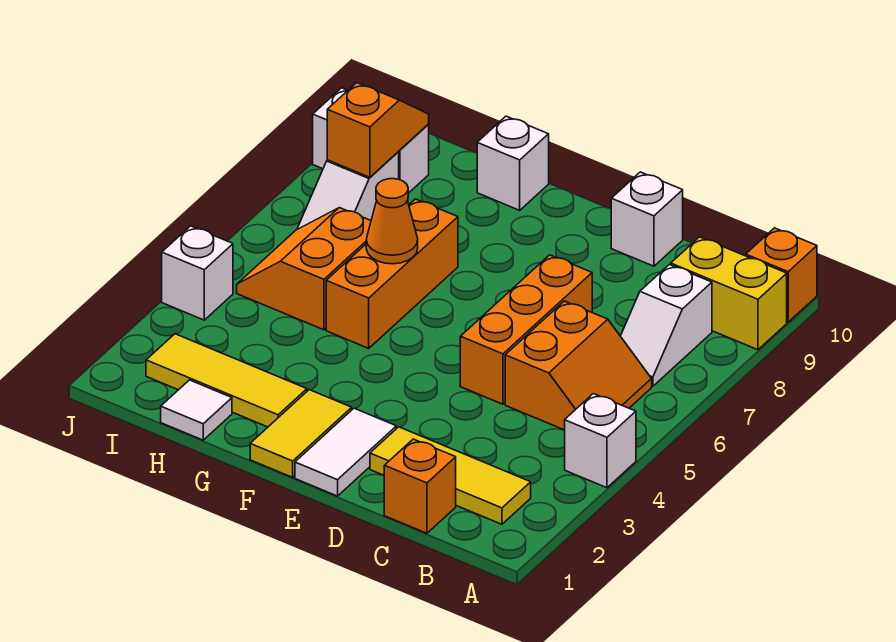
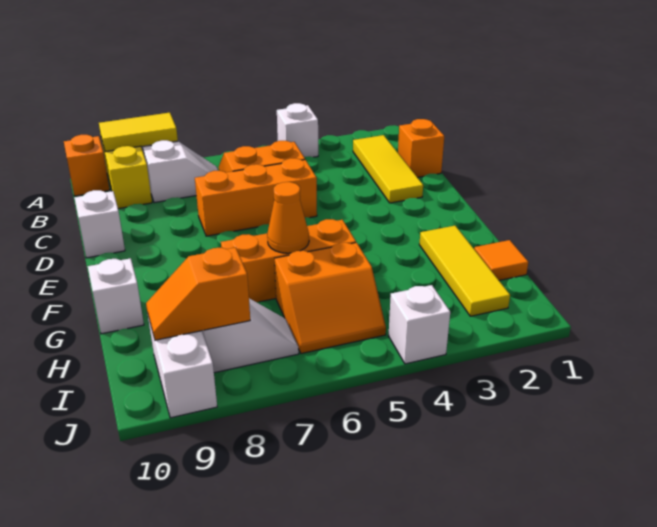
white tile E1:E2 level 1 -> none
yellow tile F1:F2 level 1 -> yellow tile A8:A9 level 2
white tile H1 level 1 -> orange tile H1 level 1

